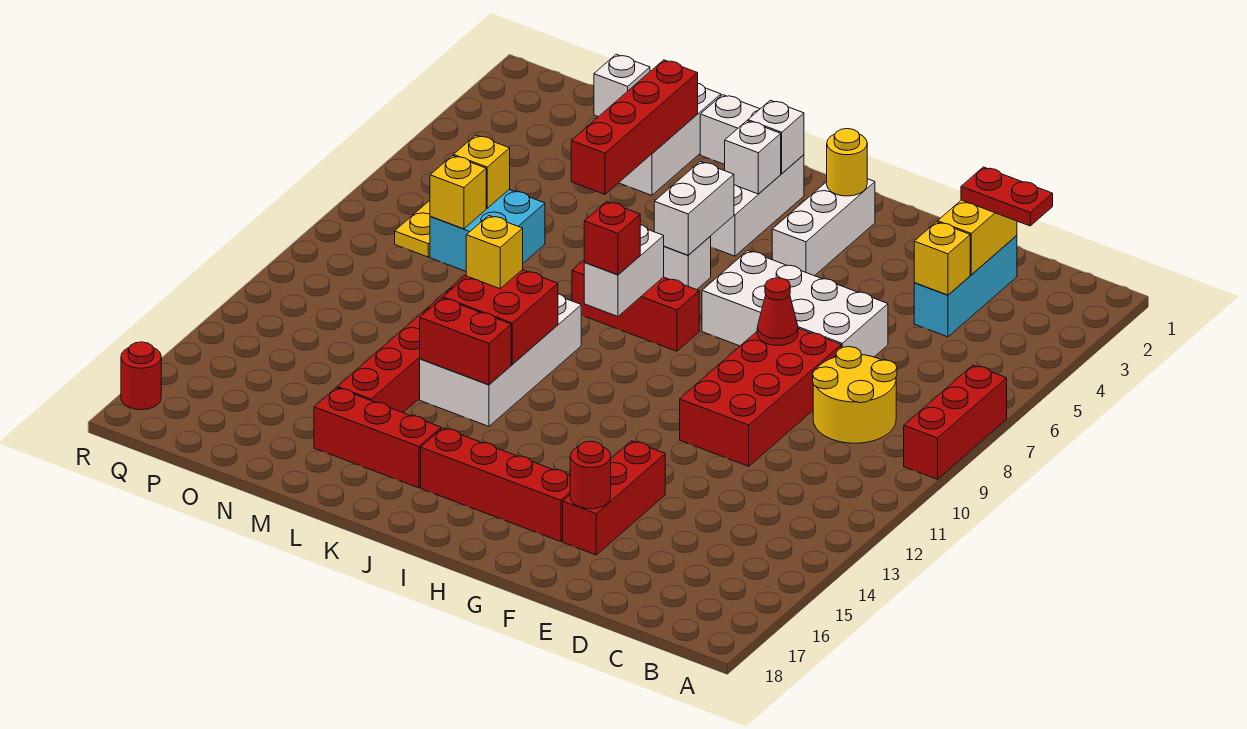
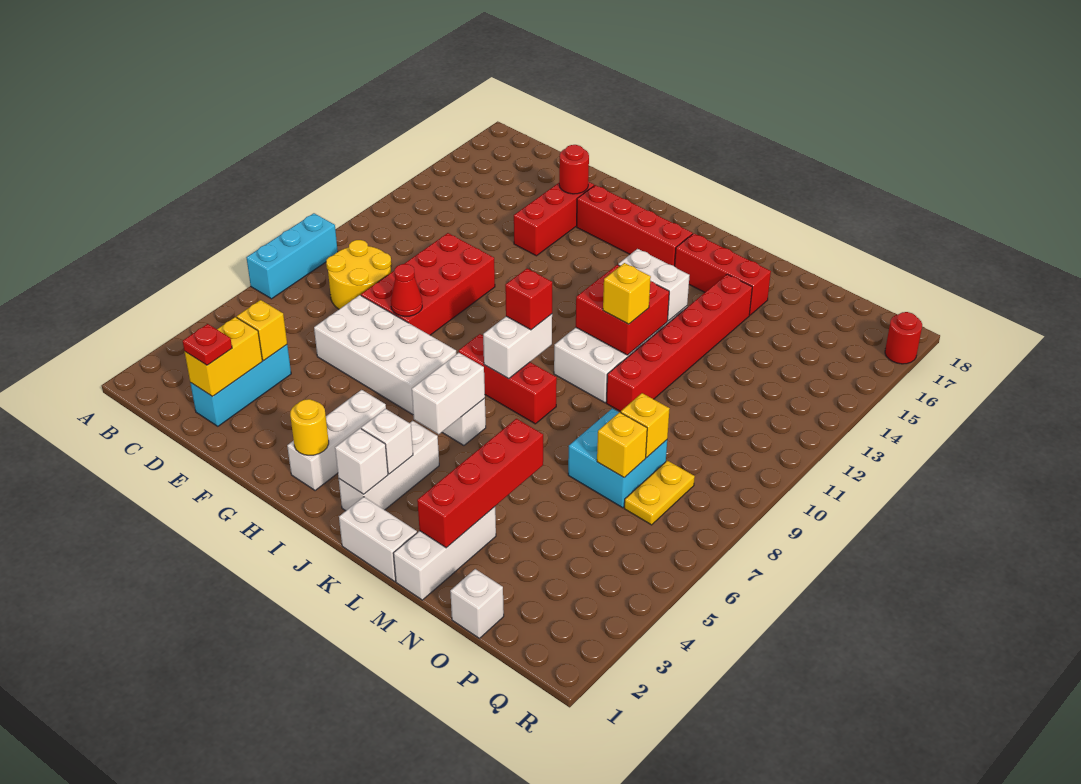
red brick A7:A9 level 1 -> cyan brick A7:A9 level 1
red plate C2:D2 level 3 -> red plate D2 level 3
red brick K13:L13 level 2 -> white brick K13:L13 level 2

